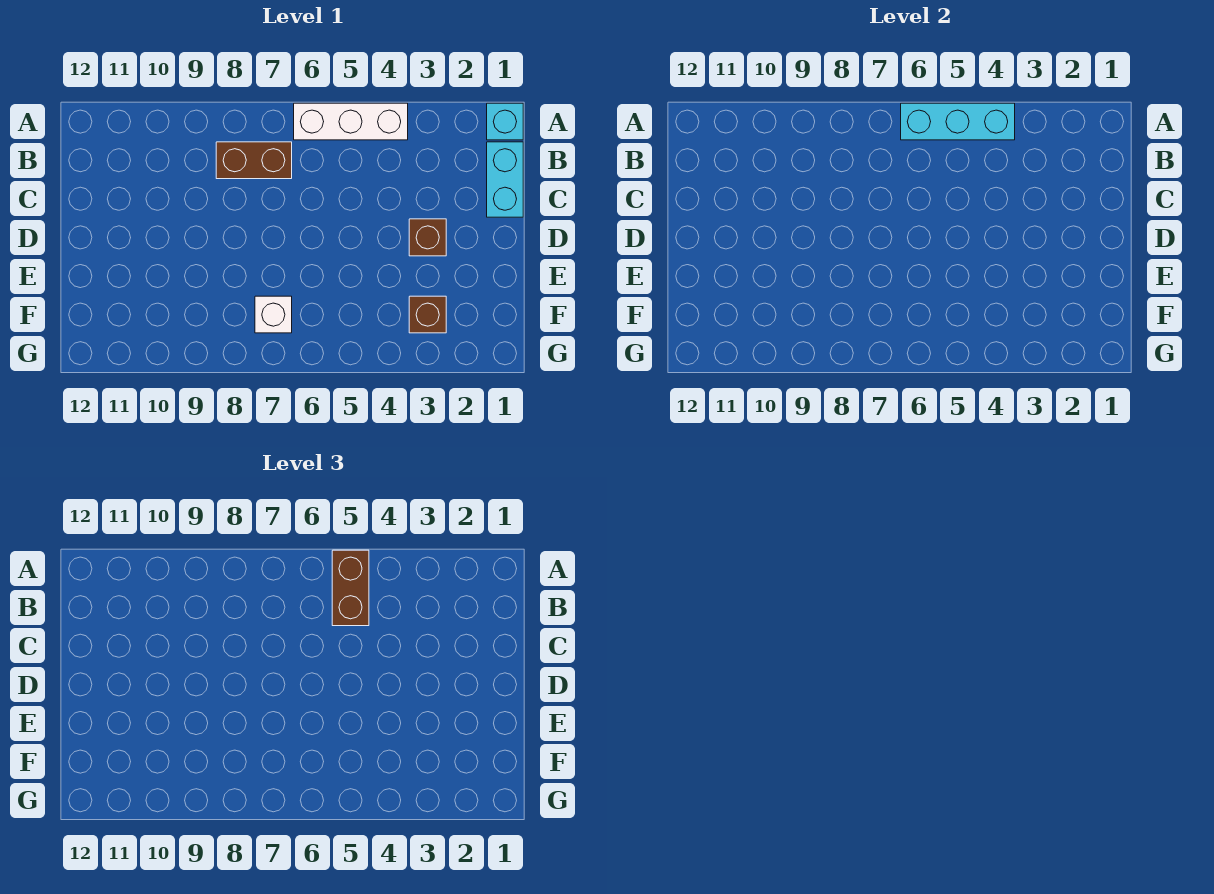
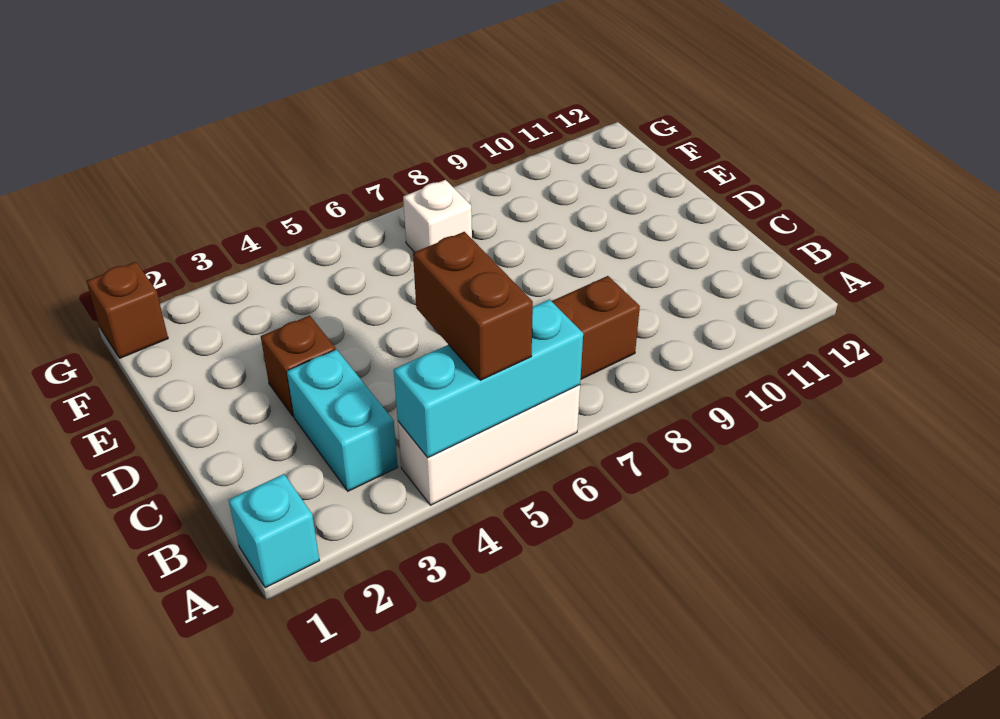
cyan brick B1:C1 level 1 -> cyan brick B3:C3 level 1
brown brick F3 level 1 -> brown brick G1 level 1

